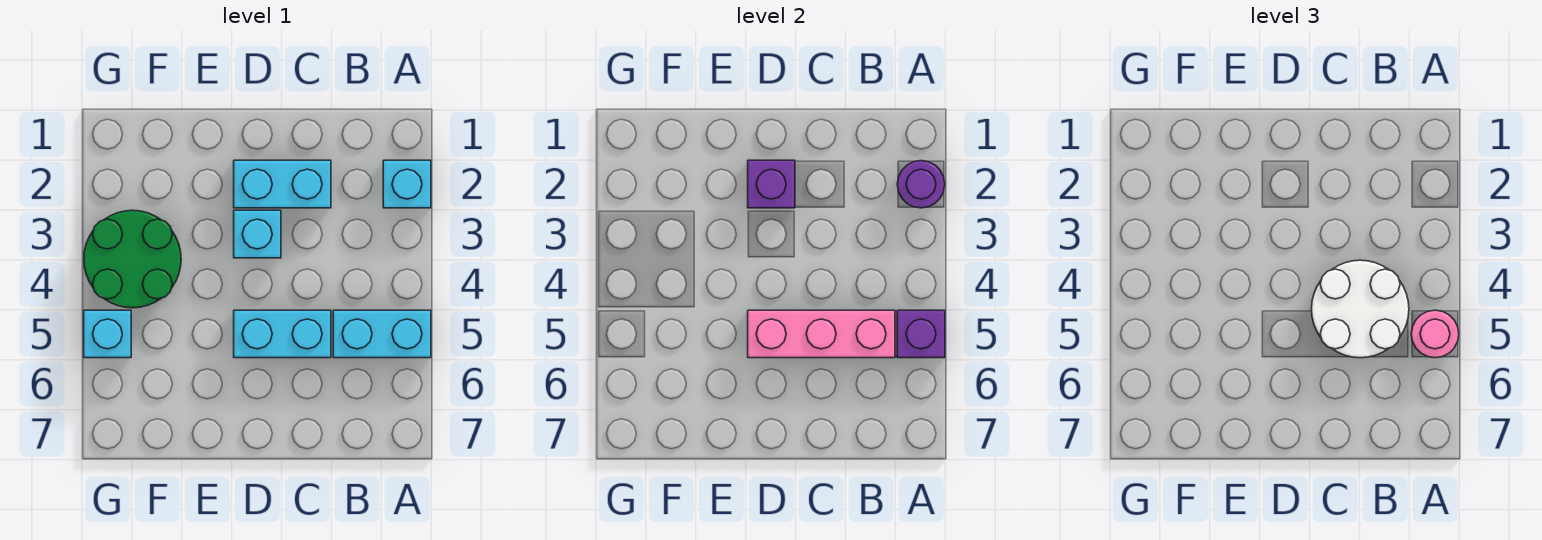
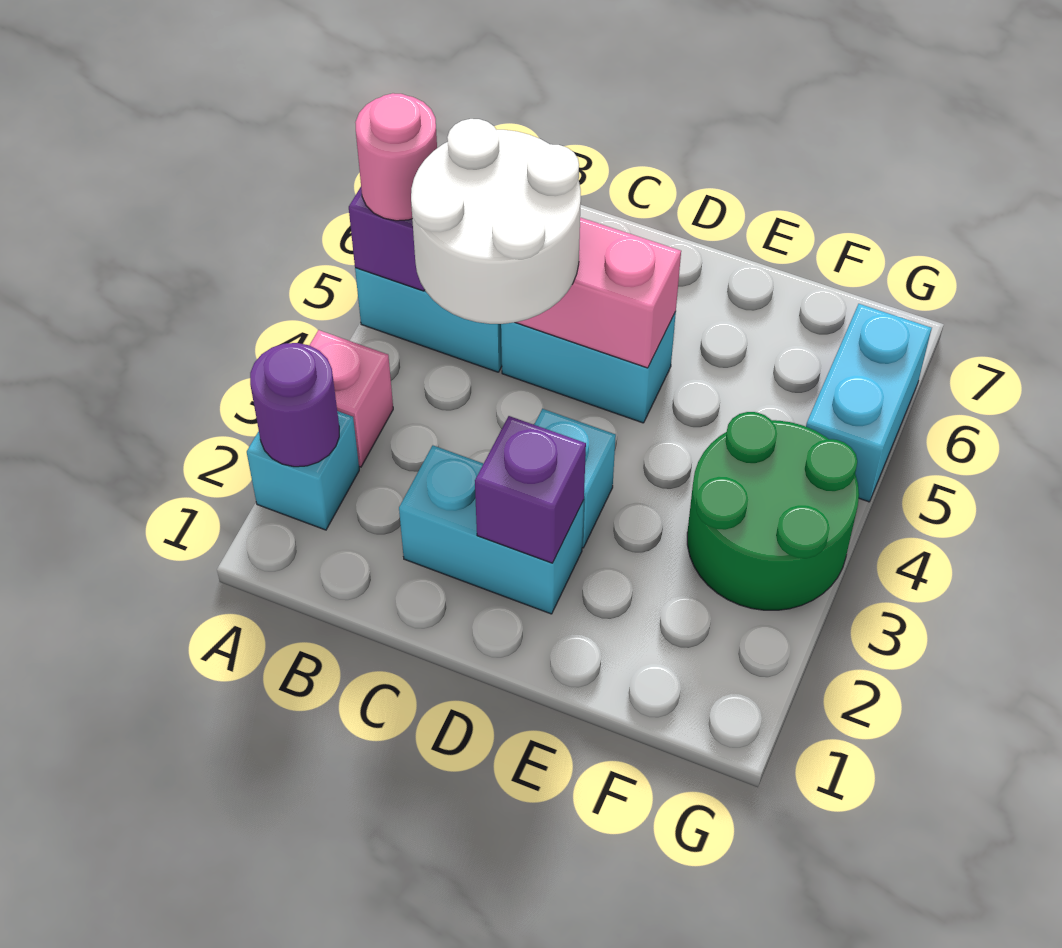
none -> pink brick A3 level 1
cyan brick G5 level 1 -> cyan brick G5:G6 level 1

